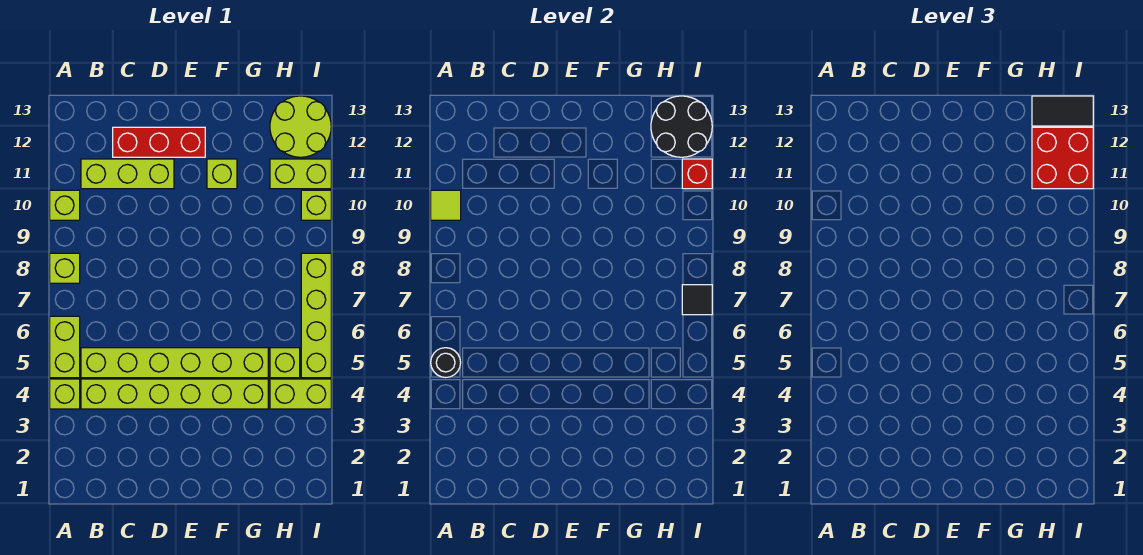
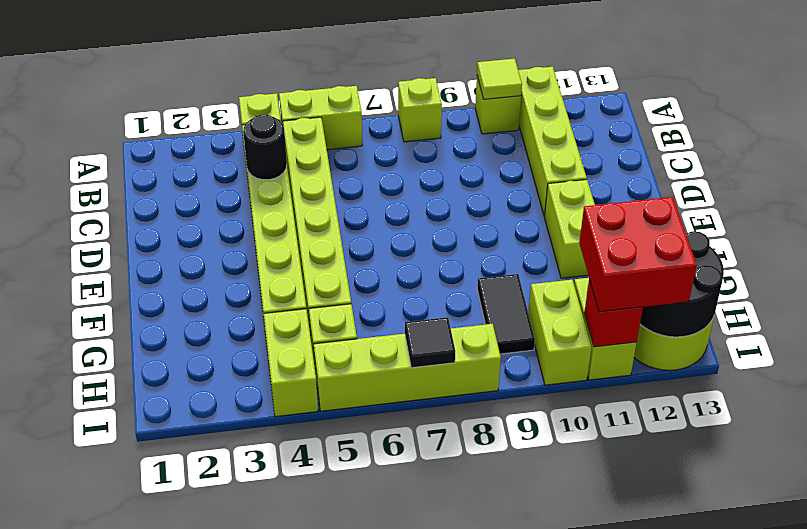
black round brick A5 level 2 -> black round brick C4 level 2
lime brick B11:D11 level 1 -> lime brick A11:D11 level 1
red brick C12:E12 level 1 -> none
lime brick F11 level 1 -> lime brick E11:F11 level 1
black tile H13:I13 level 3 -> black tile G9:H9 level 1
lime brick I10 level 1 -> lime brick H10:I10 level 1

